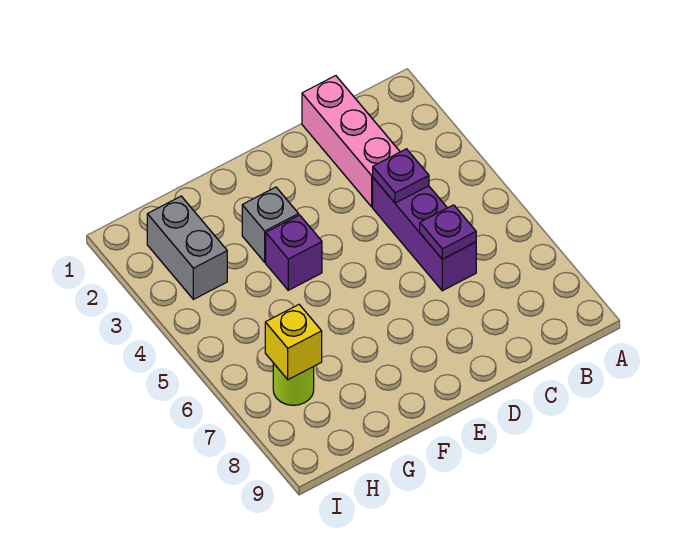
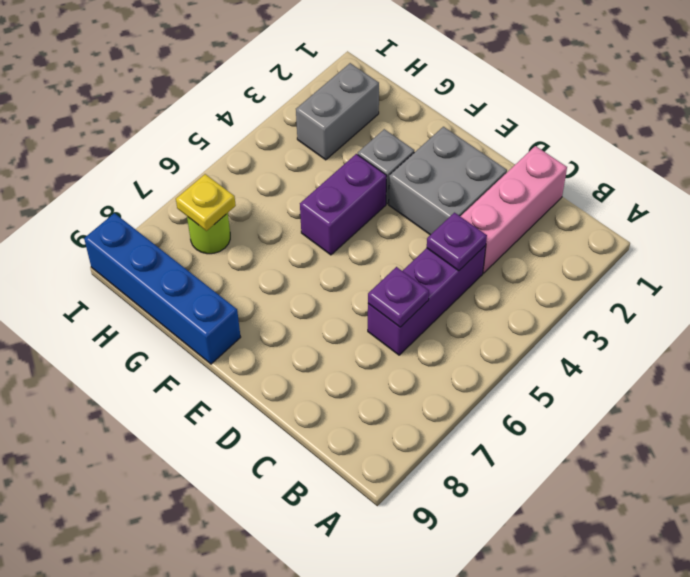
none -> grey brick D2:E3 level 1
purple brick F4 level 1 -> purple brick F4:F5 level 1
none -> blue brick F9:I9 level 1
yellow brick H7 level 2 -> yellow plate H7 level 2

